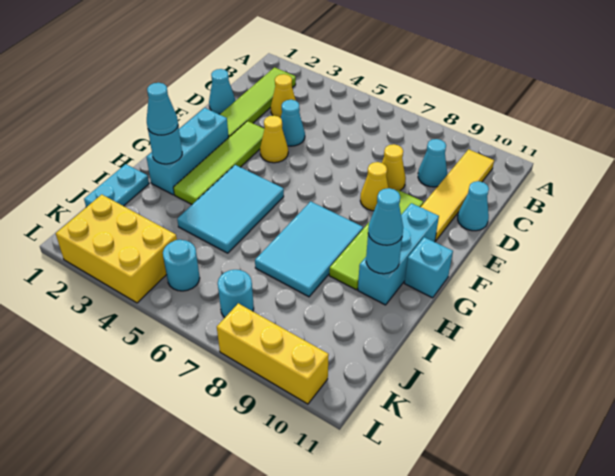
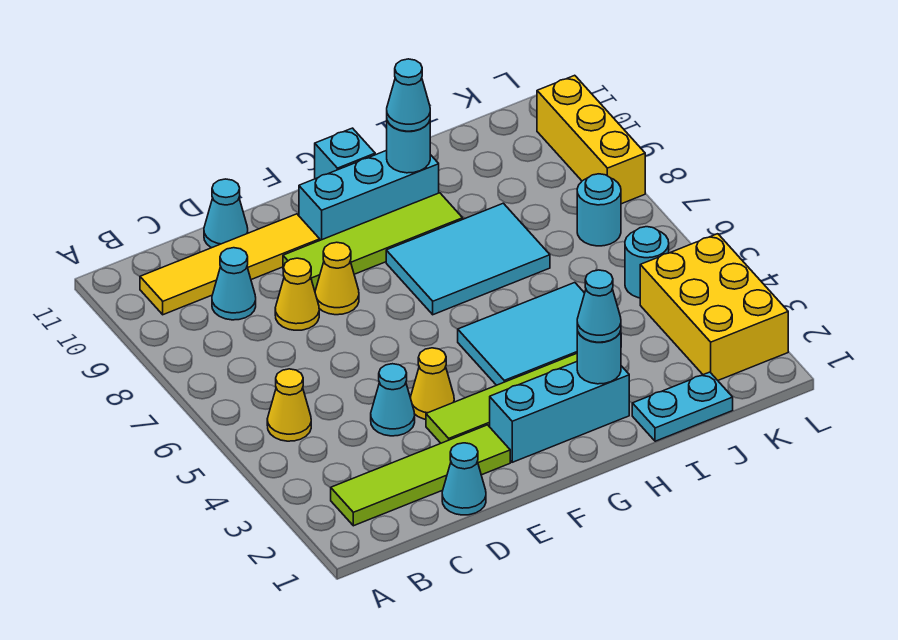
yellow cone C3 level 1 -> yellow cone B5 level 1

